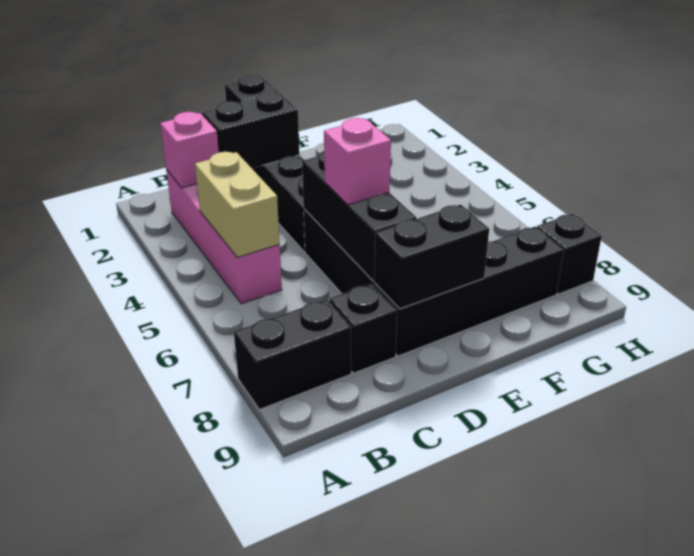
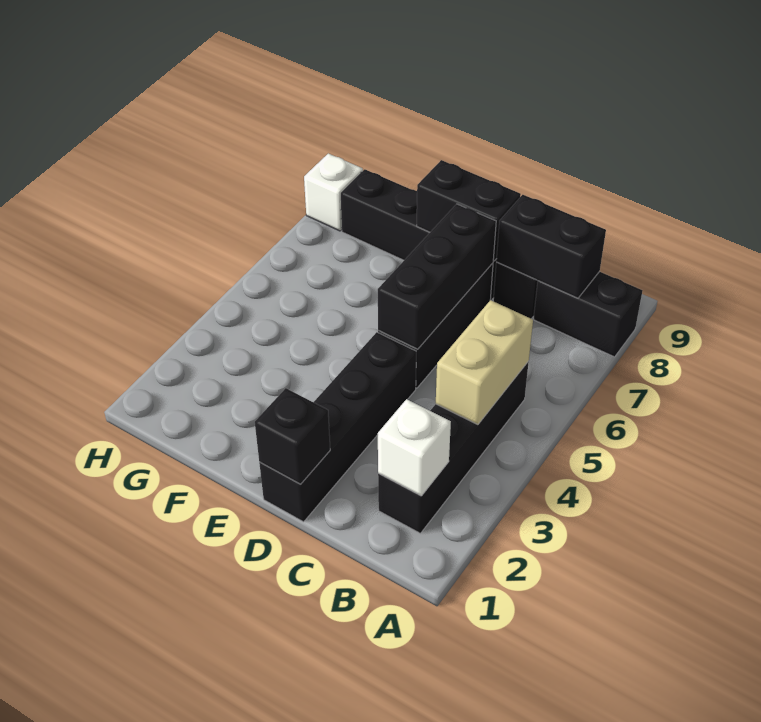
pink brick B2:B5 level 1 -> black brick B2:B5 level 1
pink brick B2 level 2 -> white brick B2 level 2
black brick C2:D2 level 2 -> black brick B8:C8 level 2
pink brick D6 level 3 -> none
black brick H8 level 1 -> white brick H8 level 1

